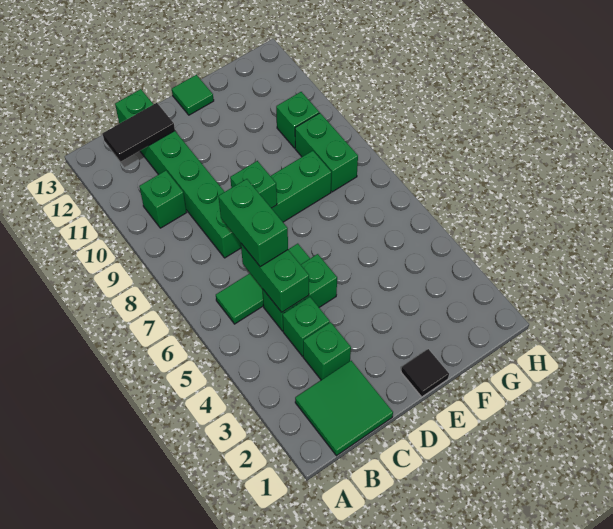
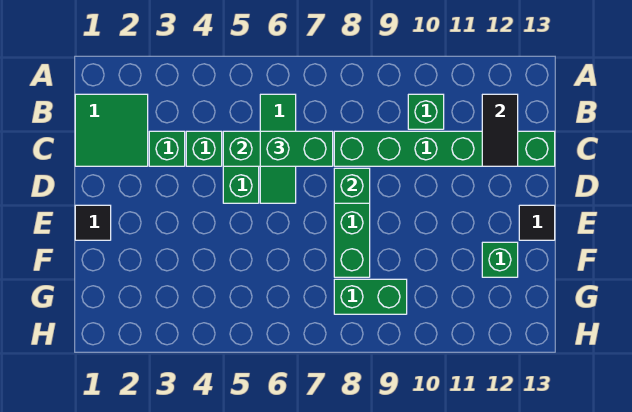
green tile E13 level 1 -> black tile E13 level 1
green brick G10 level 1 -> green brick F12 level 1

